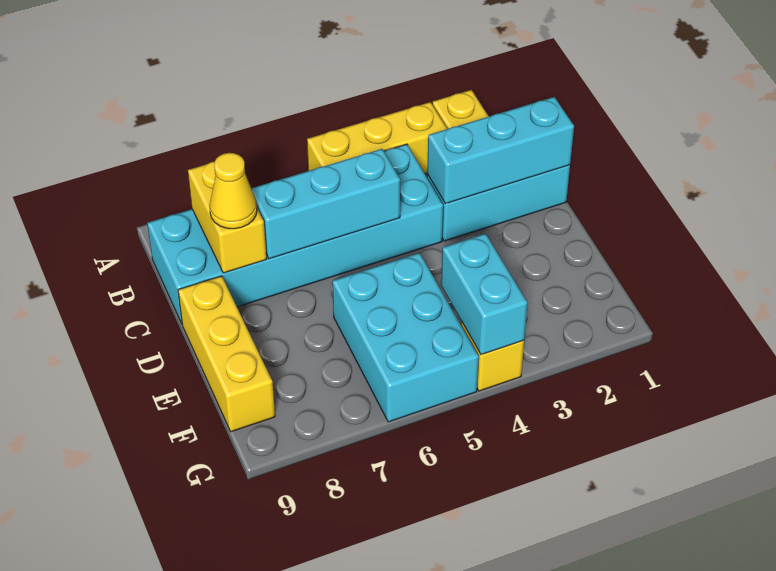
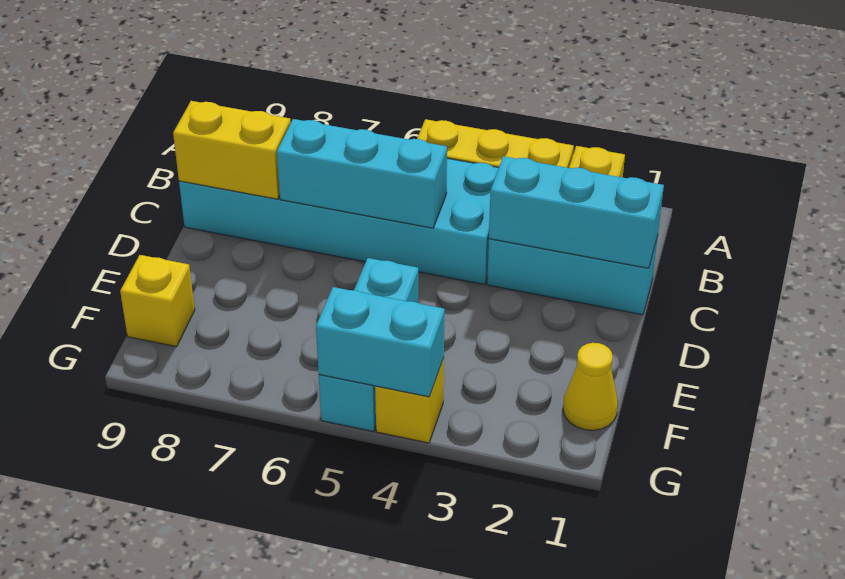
yellow brick B8:C8 level 2 -> yellow brick C8:C9 level 2
yellow cone C8 level 3 -> yellow cone F1 level 1
yellow brick D9:F9 level 1 -> yellow brick F9 level 1
cyan brick E5:G6 level 1 -> cyan brick E5:G5 level 1
cyan brick F4:G4 level 2 -> cyan brick G4:G5 level 2

